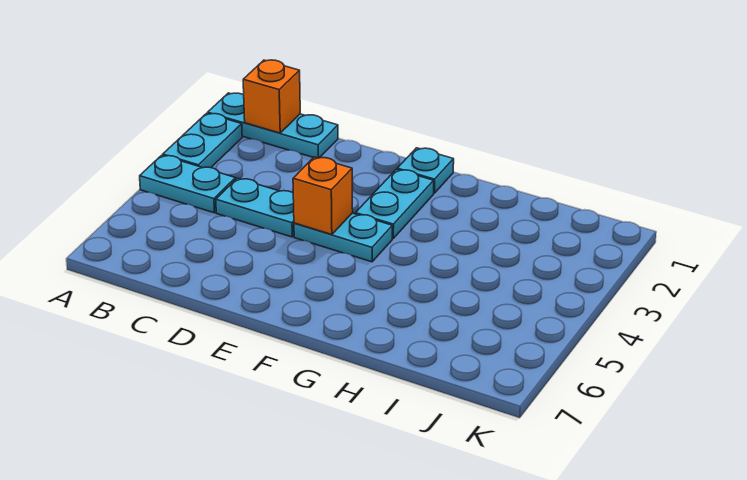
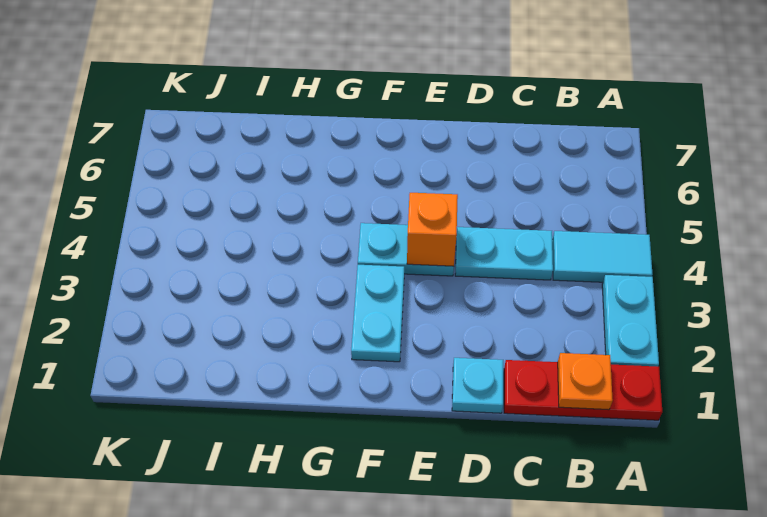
cyan plate A1:C1 level 1 -> red plate A1:C1 level 1
cyan plate A4:B4 level 1 -> cyan tile A4:B4 level 1
orange brick B1 level 2 -> orange plate B1 level 2
cyan plate F1 level 1 -> cyan plate D1 level 1

